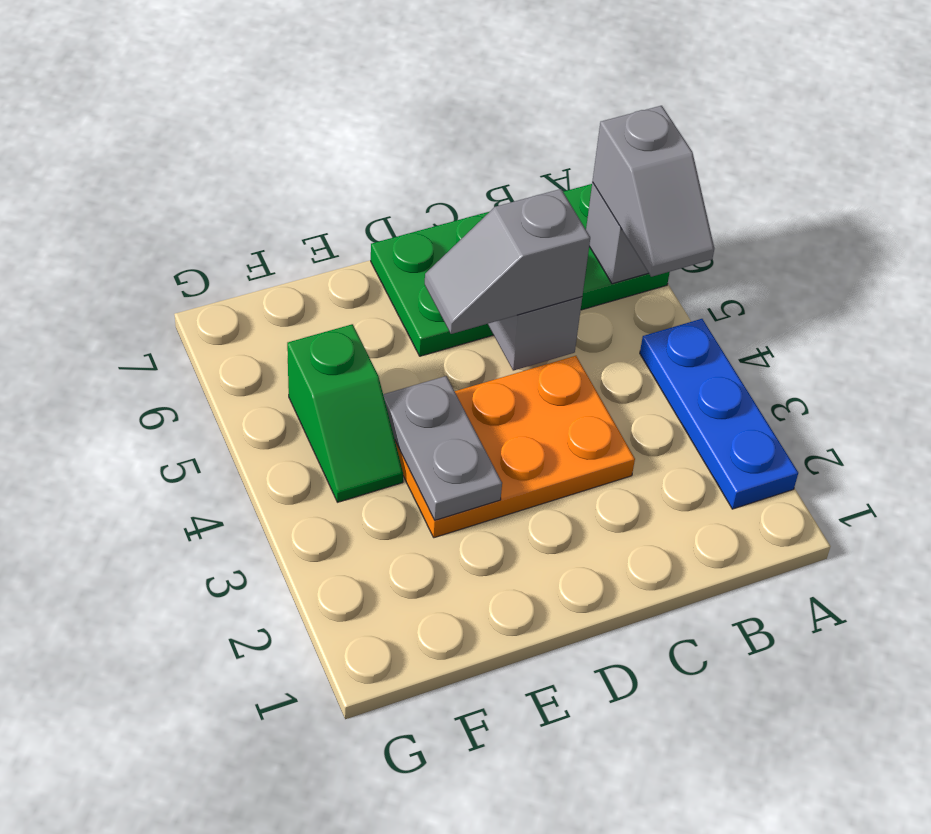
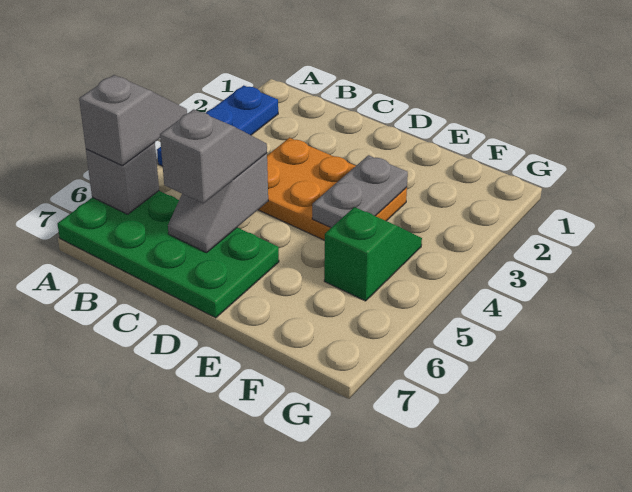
grey slope C5:D5 level 3 top C -> grey slope C5:C6 level 3 top 6

